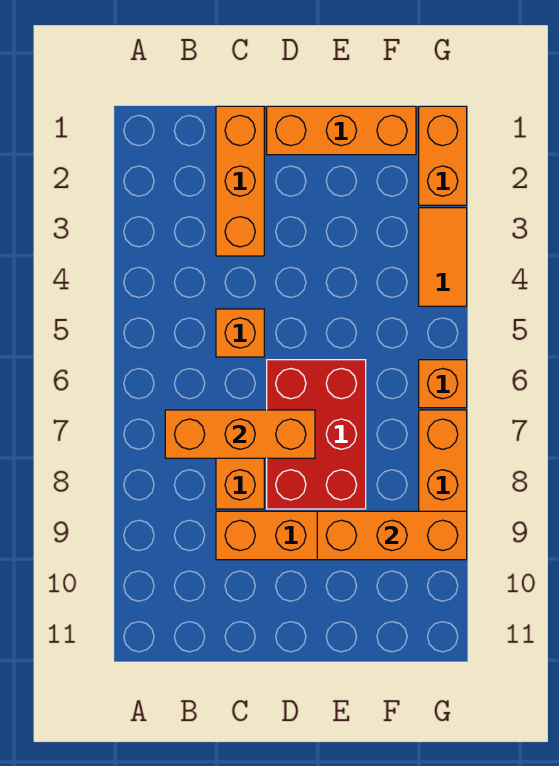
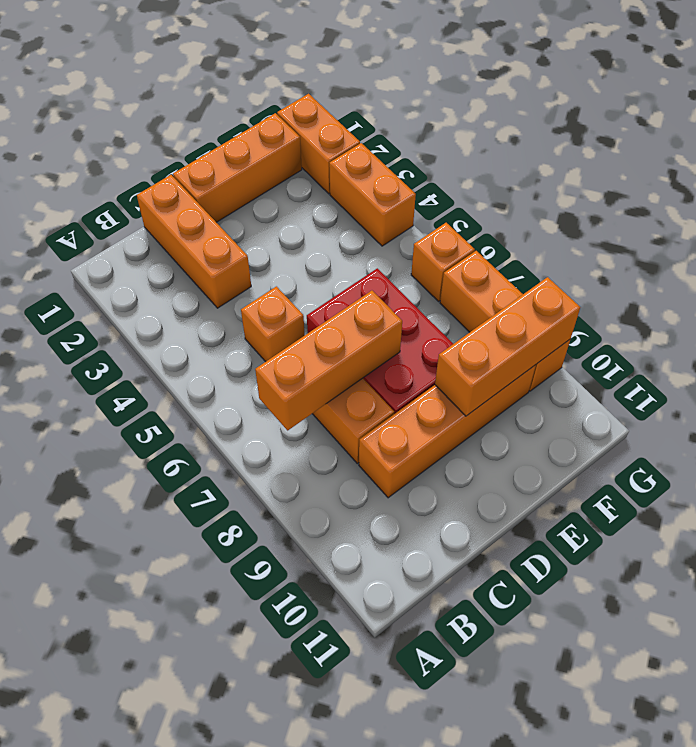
orange tile G3:G4 level 1 -> orange brick G3:G4 level 1

